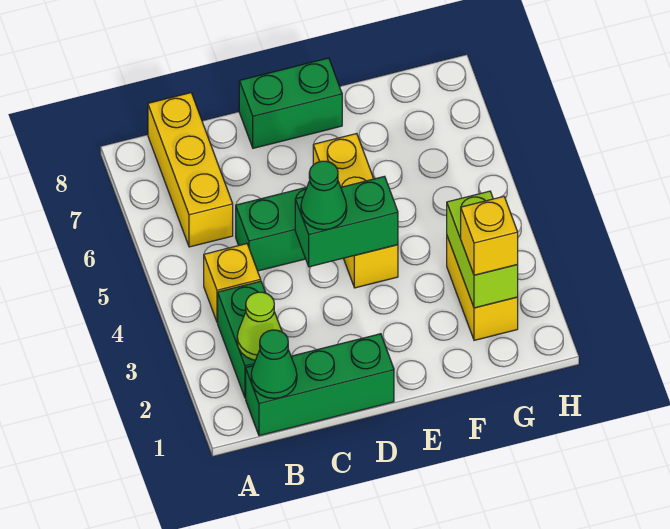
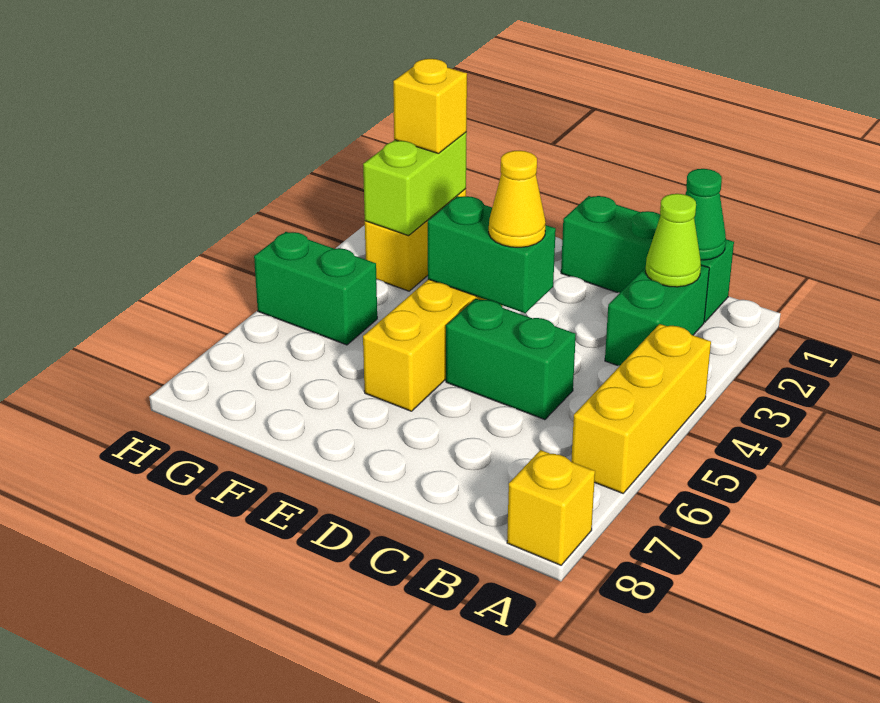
yellow brick B4 level 1 -> yellow brick A8 level 1
yellow brick B6:B8 level 1 -> yellow brick A4:A6 level 1
green cone D4 level 3 -> yellow cone D4 level 3
green brick D8:E8 level 1 -> green brick G5:H5 level 1

